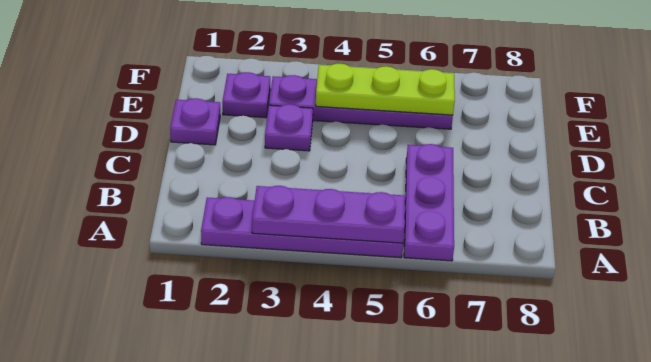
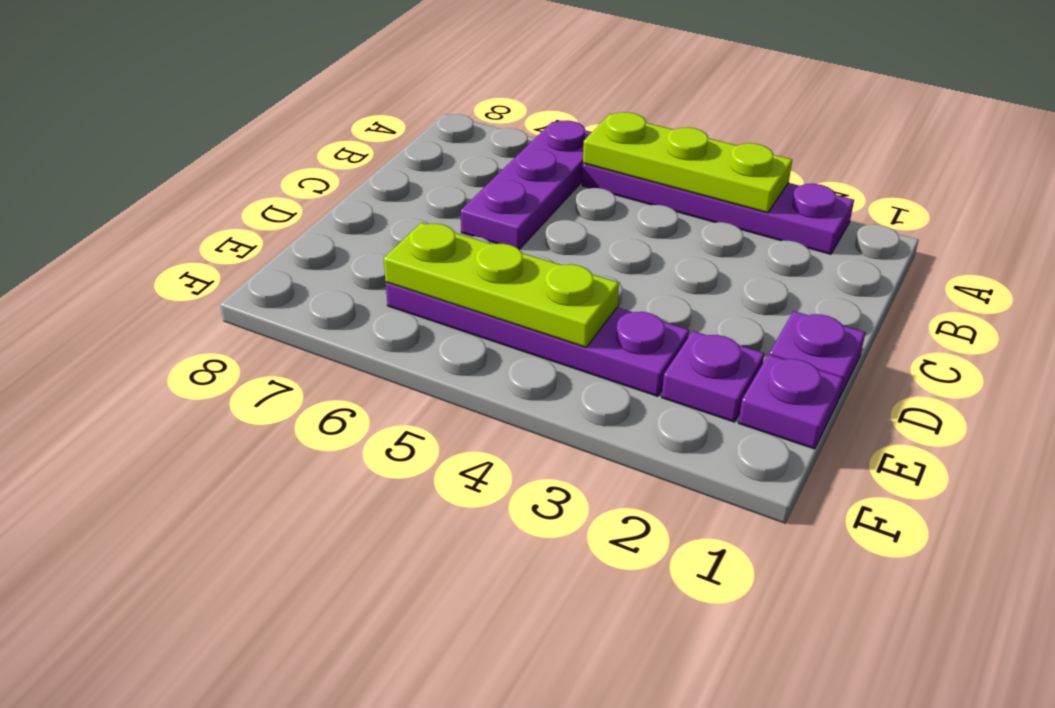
purple plate A3:A5 level 2 -> lime plate A3:A5 level 2
purple plate D3 level 1 -> purple plate E1 level 1

